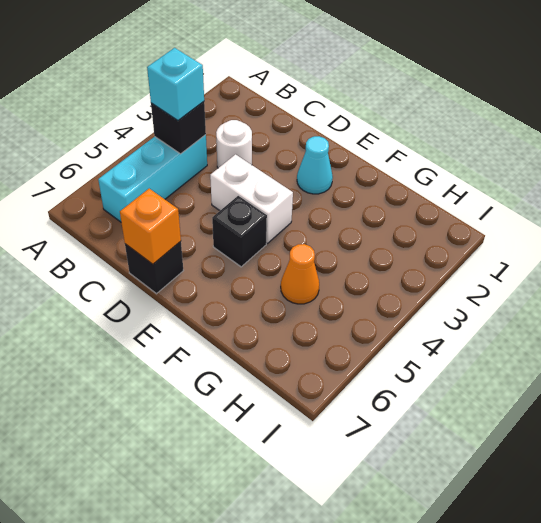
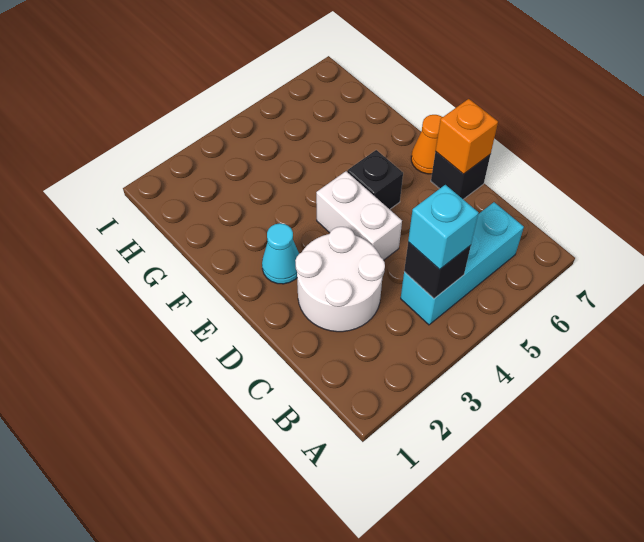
white round brick C3 level 1 -> white round brick C2:D3 level 1
orange cone G5 level 1 -> orange cone E7 level 1

